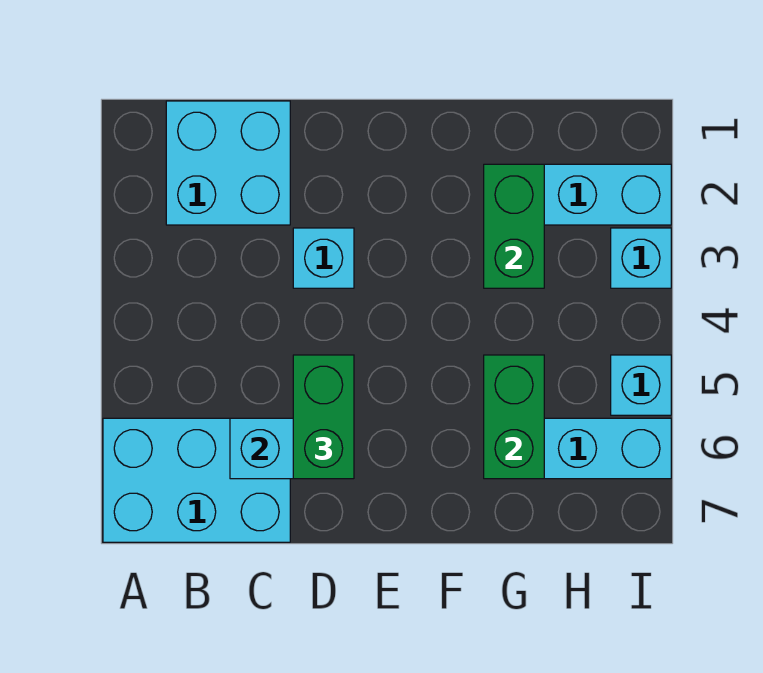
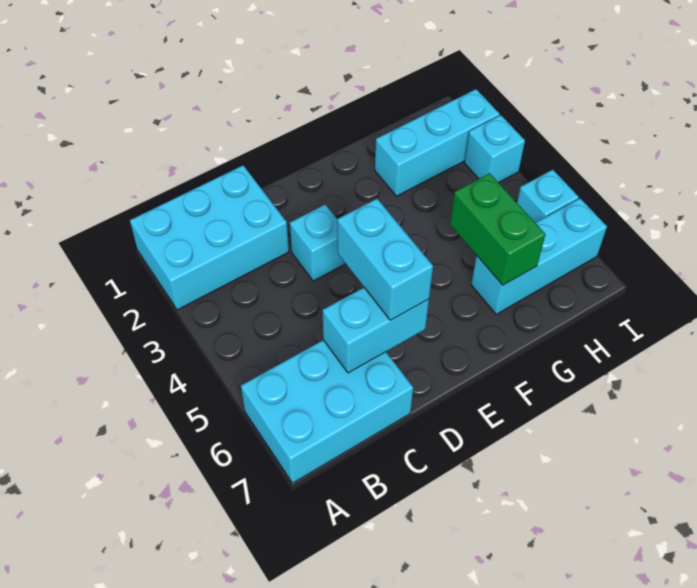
cyan brick B1:C2 level 1 -> cyan brick A1:C2 level 1
green brick D5:D6 level 3 -> cyan brick D5:D6 level 3
green brick G2:G3 level 2 -> none

